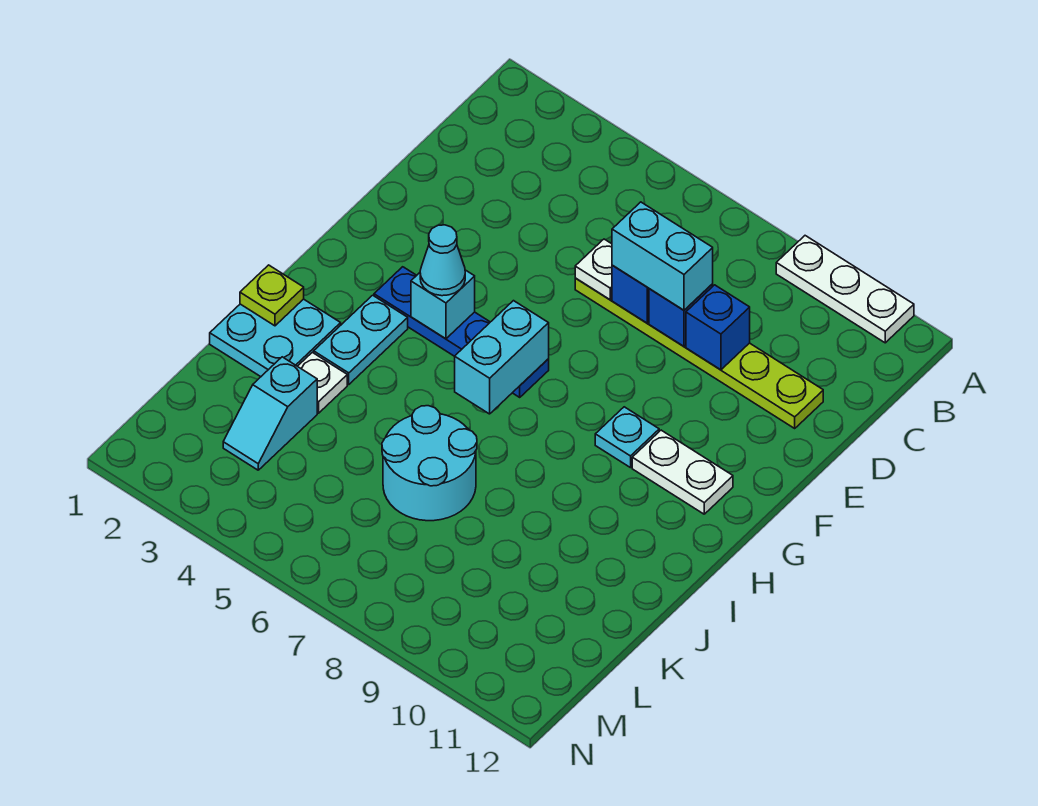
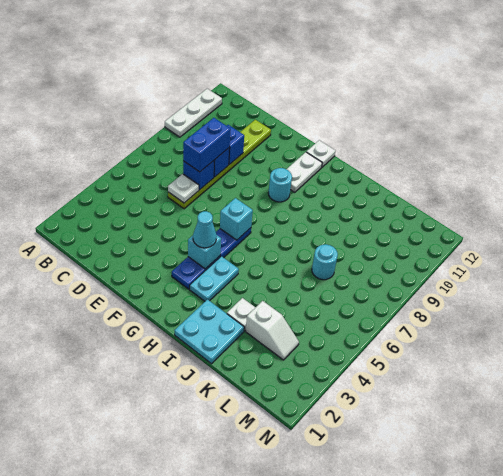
cyan brick D7:D8 level 3 -> blue brick D7:D8 level 3
cyan brick G6:H6 level 2 -> cyan brick G6 level 2
cyan plate G9 level 1 -> cyan round brick G9 level 1
none -> white plate G12 level 1
cyan plate H3:I3 level 1 -> cyan plate H3:H4 level 1
lime plate I1 level 2 -> none
cyan round brick J6:K7 level 1 -> cyan round brick K7 level 1
cyan slope K3:L3 level 1 top K -> white slope K3:L3 level 1 top K

